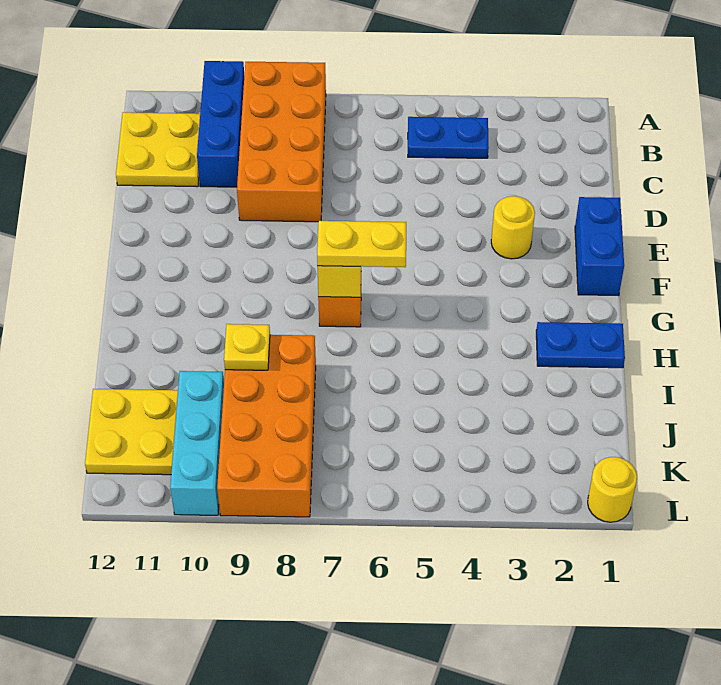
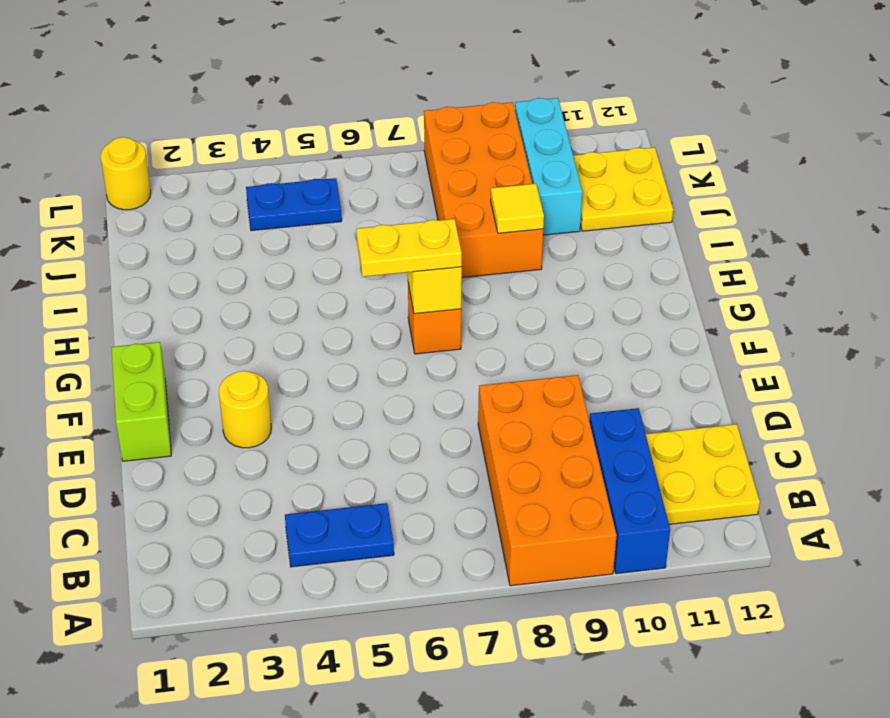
blue brick E1:F1 level 1 -> lime brick E1:F1 level 1
blue plate H1:H2 level 1 -> blue plate K4:K5 level 1
yellow plate I9 level 2 -> yellow tile I9 level 2

